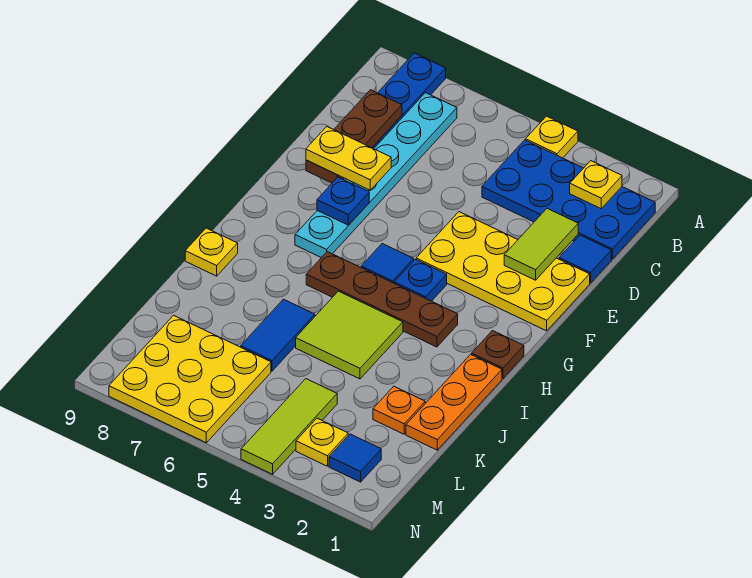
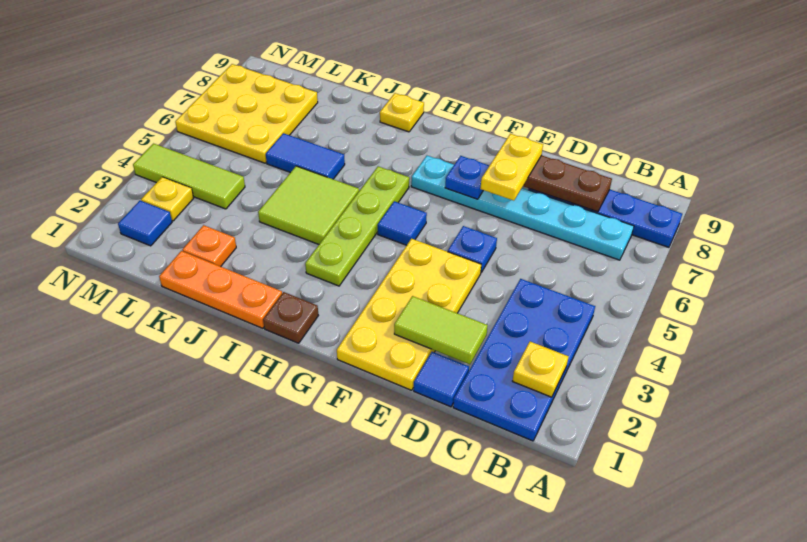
yellow plate A4 level 1 -> none
blue plate G4 level 1 -> blue plate E5 level 1
brown plate H3:H6 level 1 -> lime plate H3:H6 level 1

